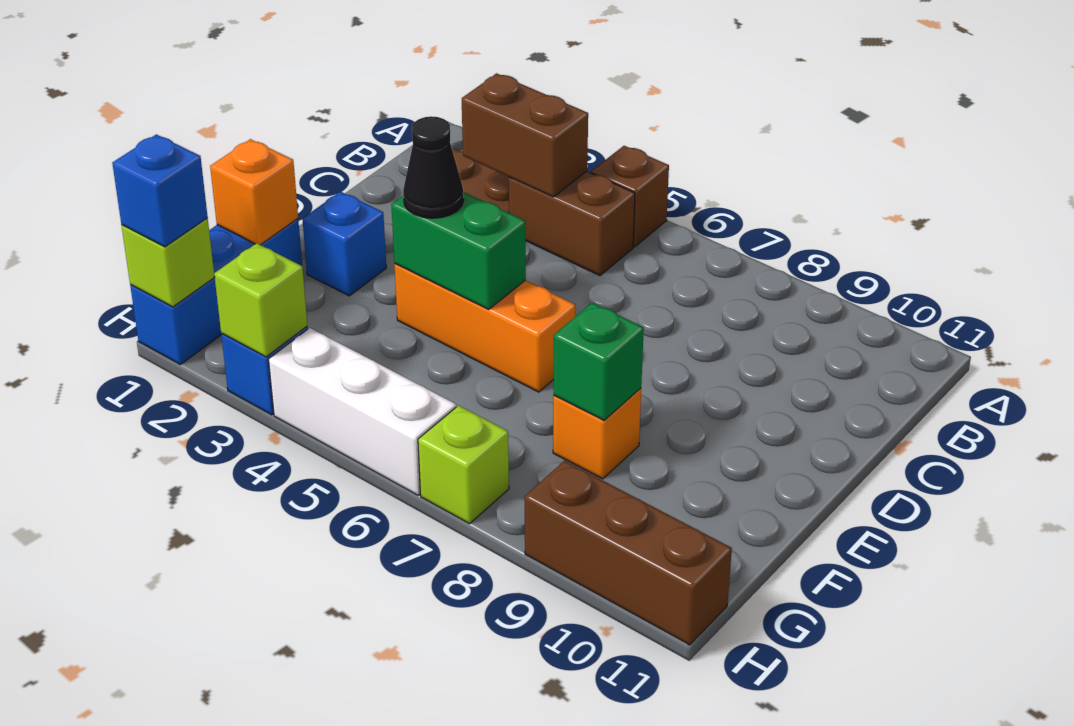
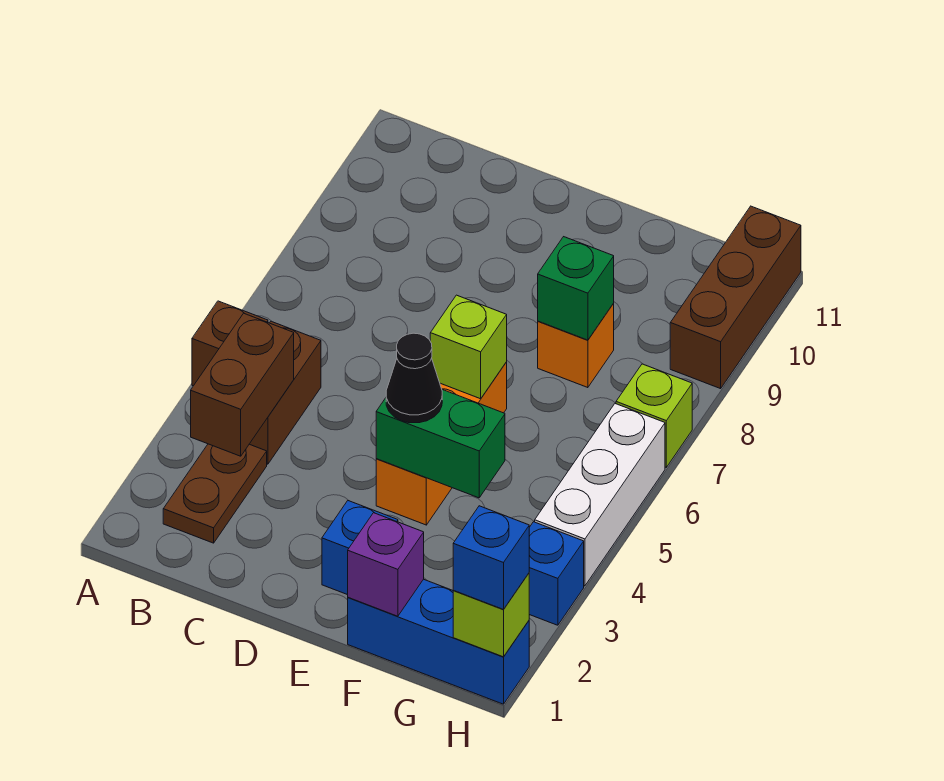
green brick E4:E5 level 2 -> green brick E4:F4 level 2
orange brick F1 level 2 -> purple brick F1 level 2
lime brick H3 level 2 -> lime brick E6 level 2

